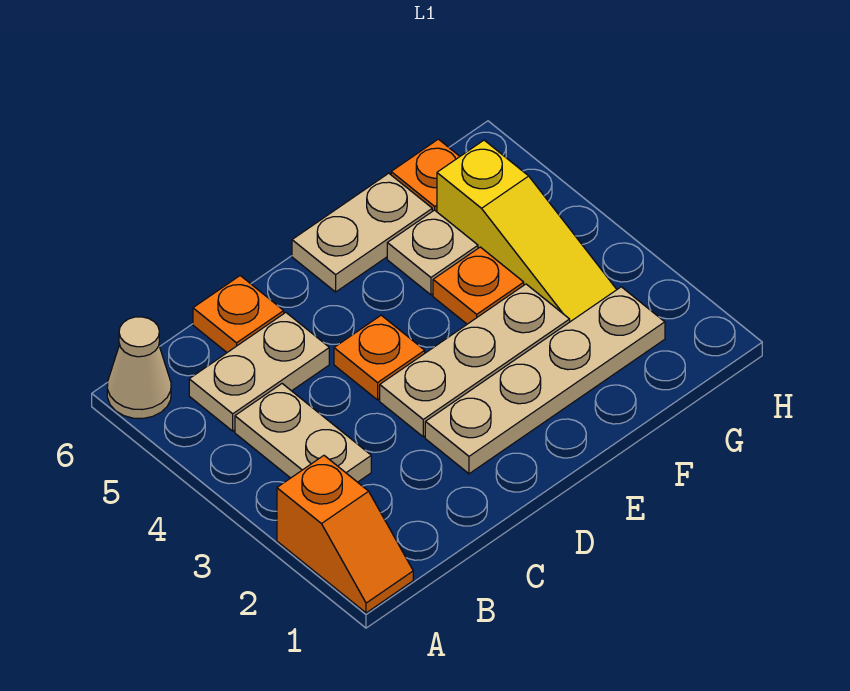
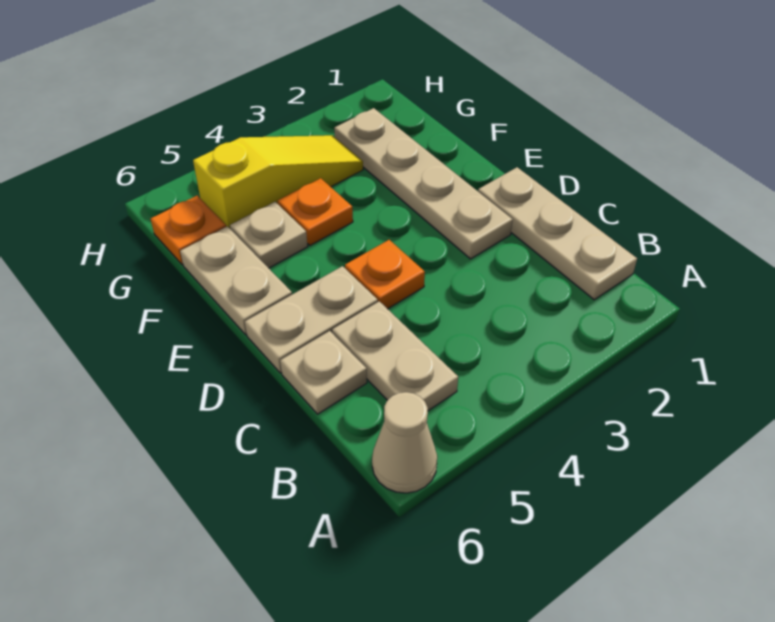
orange slope A1:A2 level 1 top 2 -> none
tan plate B3:B4 level 1 -> tan plate D5:D6 level 1
orange plate C6 level 1 -> tan plate C6 level 1
tan plate D3:F3 level 1 -> tan plate B1:D1 level 1

